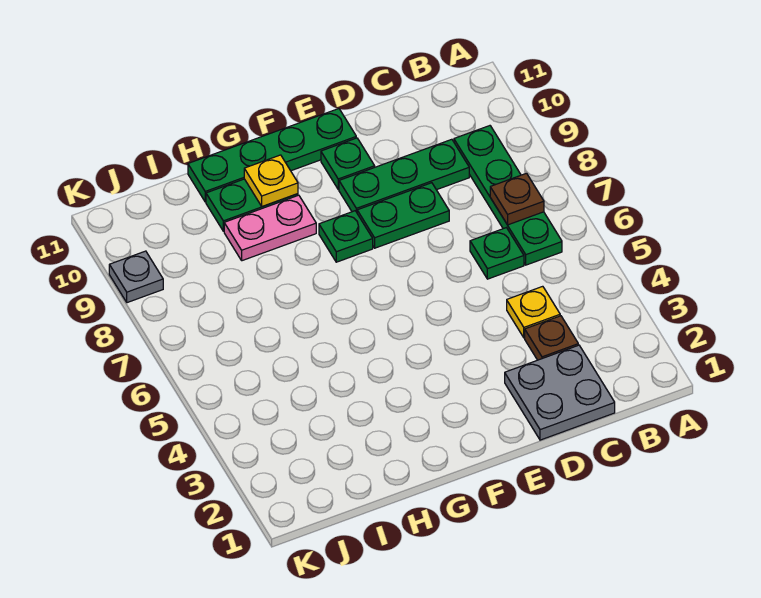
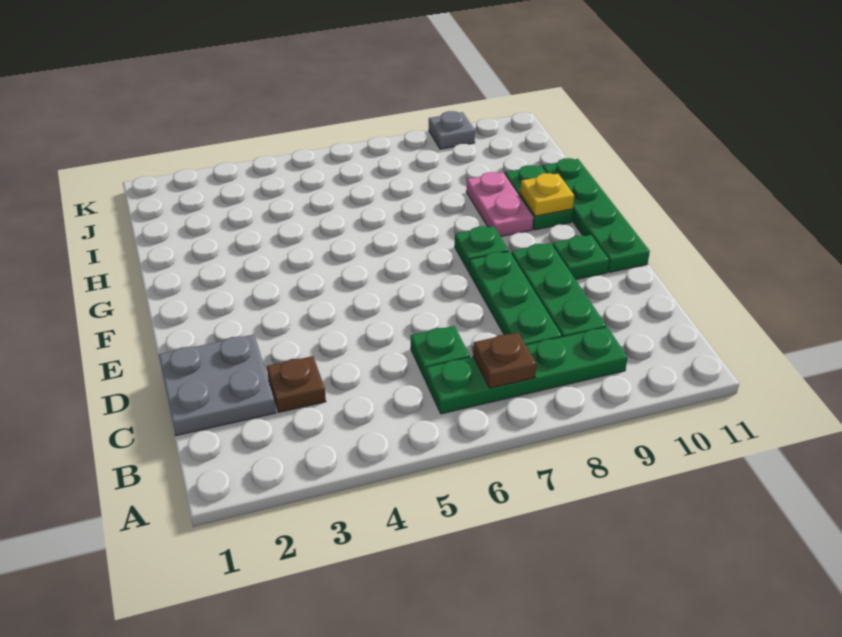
yellow plate C4 level 1 -> none
green plate D8:E8 level 1 -> green plate C8:E8 level 1

